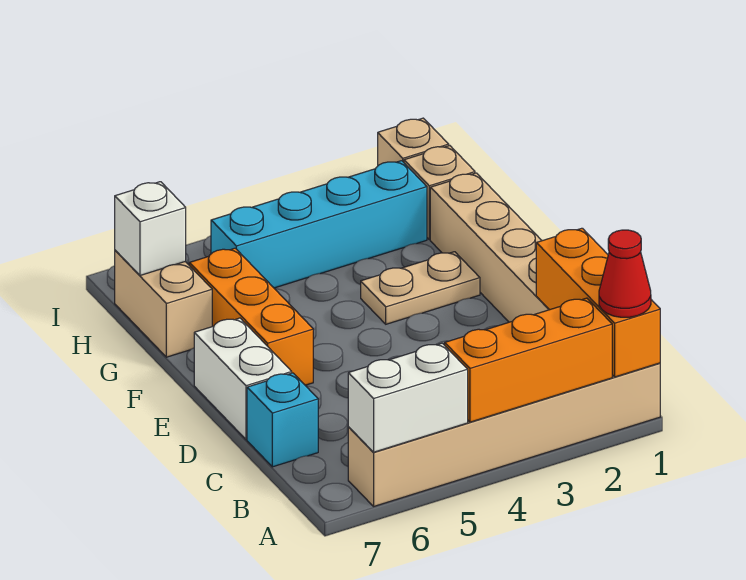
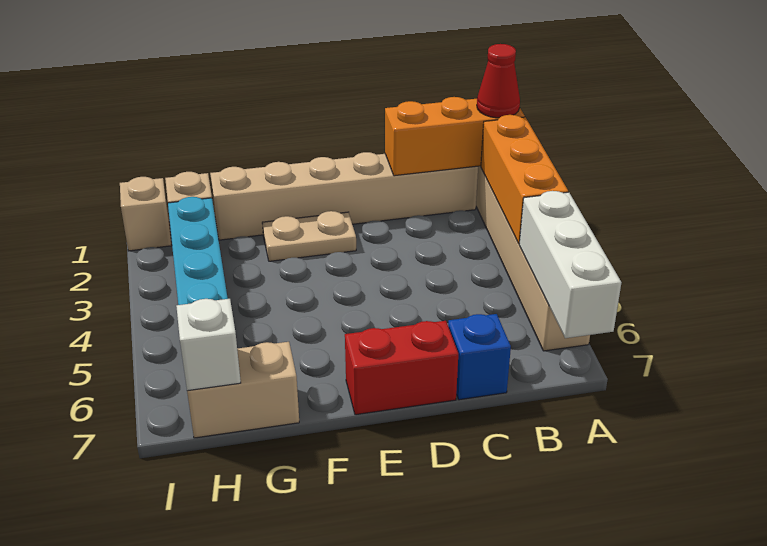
white brick A5:A6 level 2 -> white brick A5:A7 level 2
cyan brick C7 level 1 -> blue brick C7 level 1
white brick D7:E7 level 1 -> red brick D7:E7 level 1
orange brick E6:G6 level 1 -> none
tan plate F2:F3 level 1 -> tan plate E2:F2 level 1

